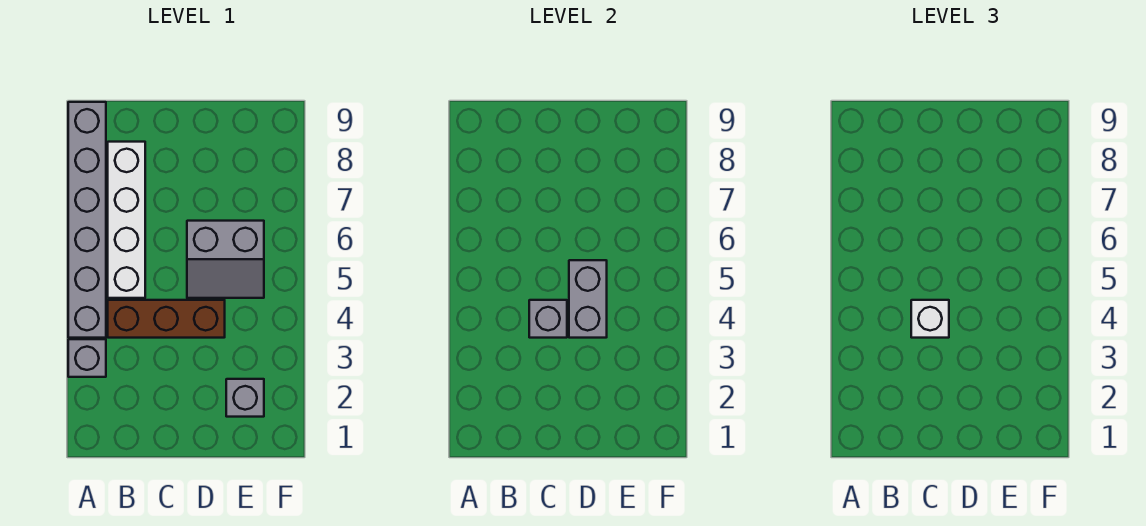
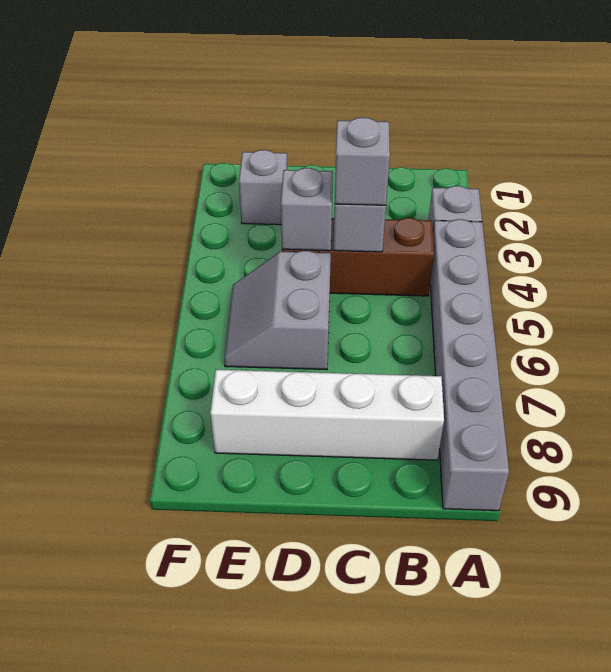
white brick B5:B8 level 1 -> white brick B8:E8 level 1
white brick C4 level 3 -> grey brick C4 level 3
grey brick D4:D5 level 2 -> grey brick D4 level 2
grey slope D5:E6 level 1 top 6 -> grey slope D5:E6 level 1 top D

